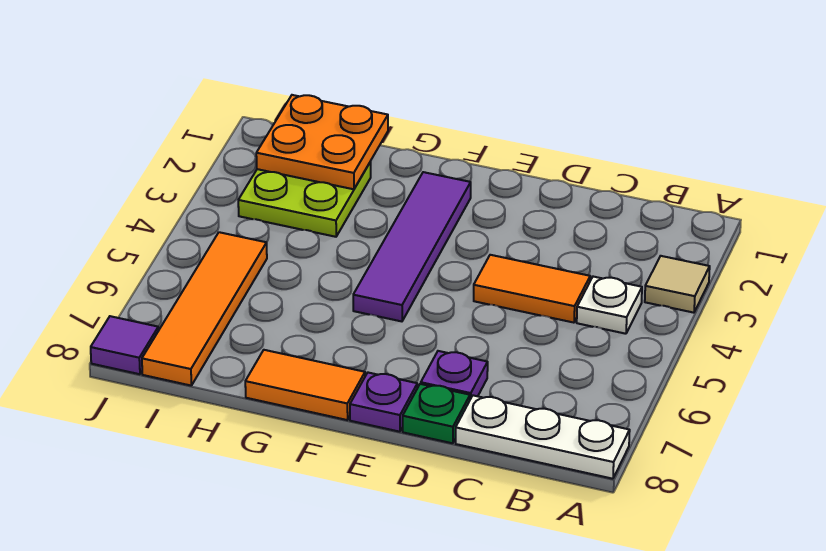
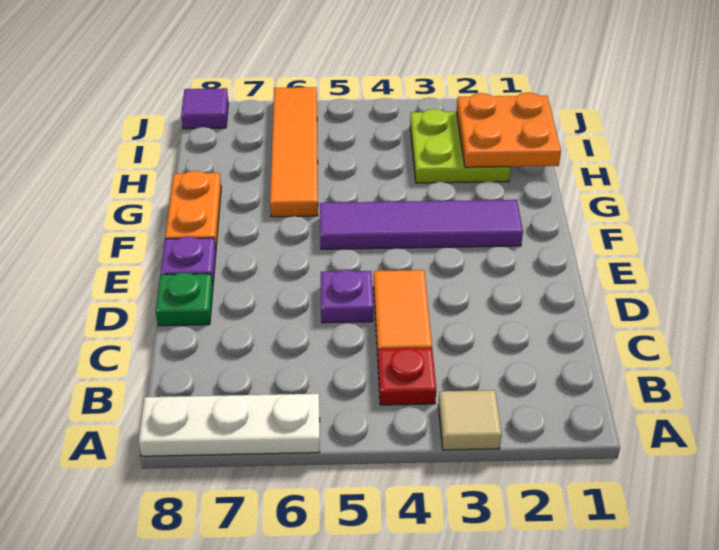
white plate A8:C8 level 1 -> white plate A6:A8 level 1
white plate B4 level 1 -> red plate B4 level 1
purple plate D7 level 1 -> purple plate D5 level 1
orange tile F8:G8 level 1 -> orange plate F8:G8 level 1
orange tile I5:I8 level 1 -> orange tile G6:J6 level 1

